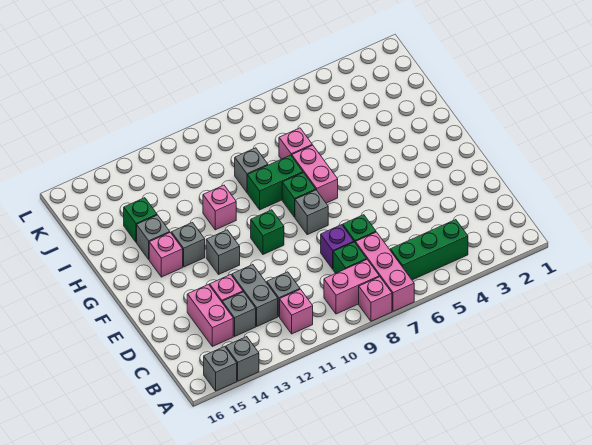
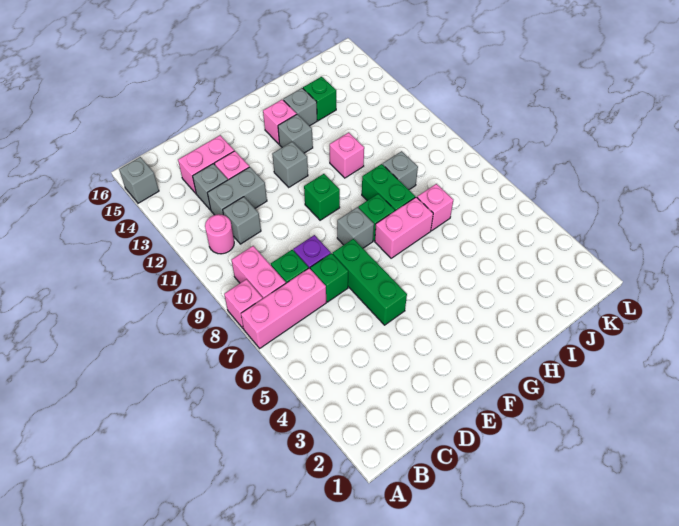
grey brick A14 level 1 -> none
green brick B4:B6 level 1 -> green brick E5:E7 level 1
pink brick B11 level 1 -> pink round brick B11 level 1

